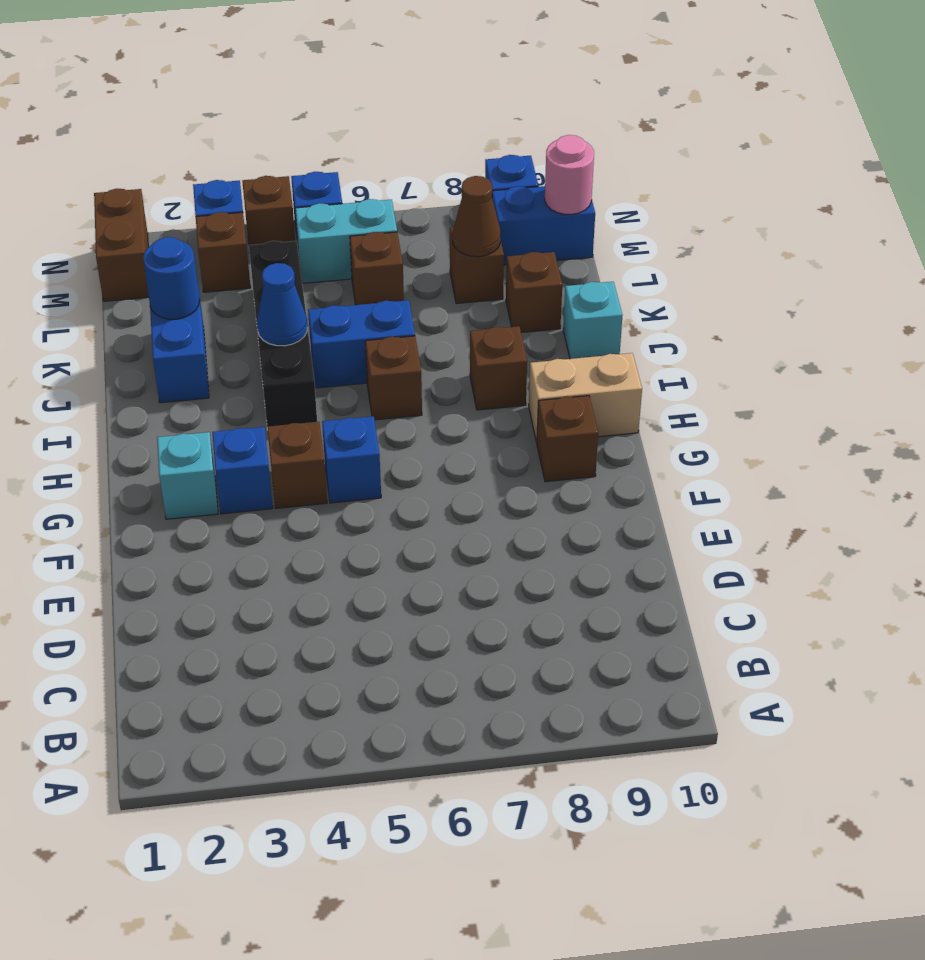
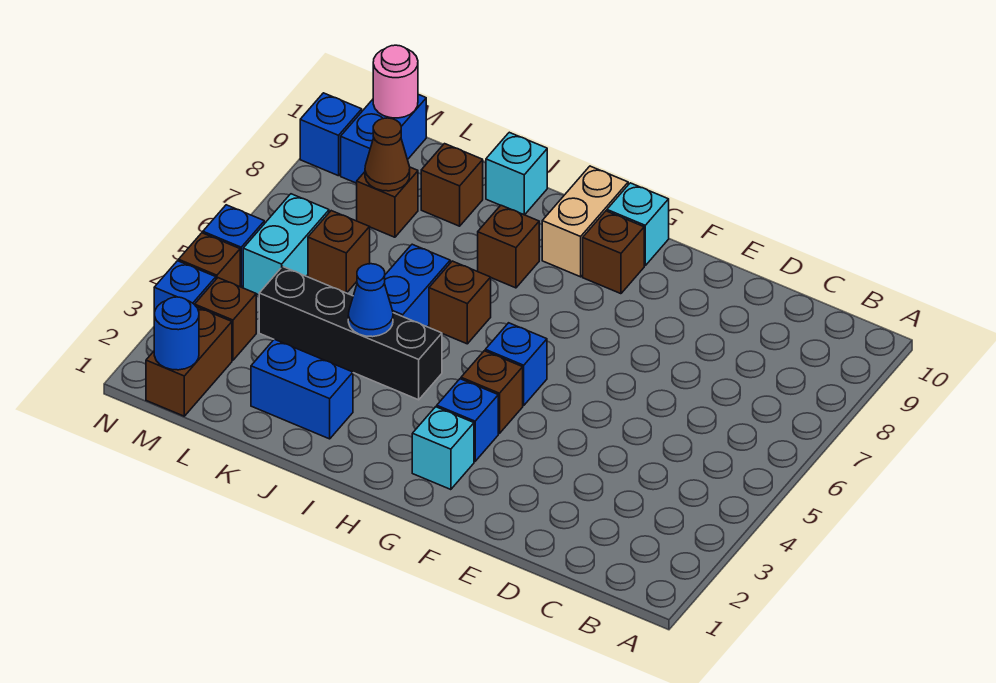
none -> cyan brick G10 level 1
blue round brick K2 level 2 -> blue round brick M1 level 2
brown brick M1:N1 level 1 -> brown brick M1:M2 level 1

